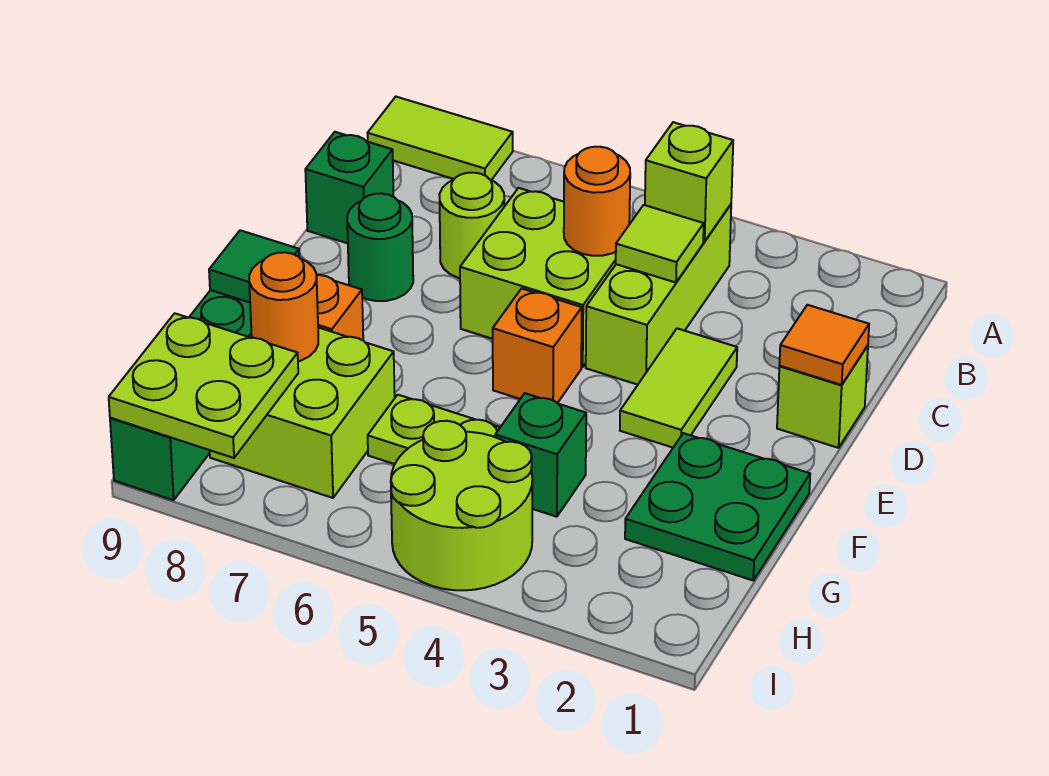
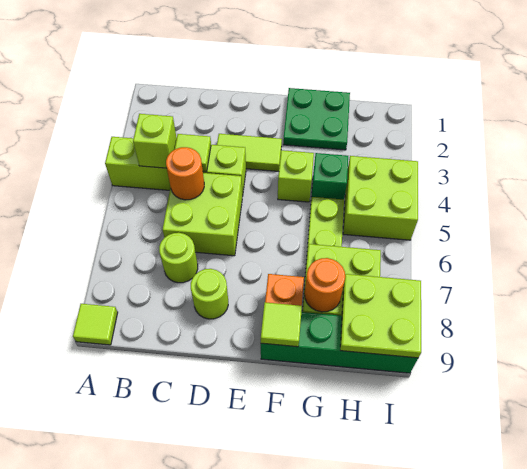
lime tile A8:A9 level 1 -> lime tile A9 level 1
lime brick B4:D4 level 1 -> lime brick A4:D4 level 1
green brick C9 level 1 -> none
lime brick D1 level 1 -> lime brick F4 level 1
orange tile D1 level 2 -> none
green round brick D8 level 1 -> lime round brick D8 level 1
orange brick E5 level 1 -> none
green tile F9 level 2 -> lime tile F9 level 2
lime round brick H4:I5 level 1 -> lime brick H4:I5 level 1

